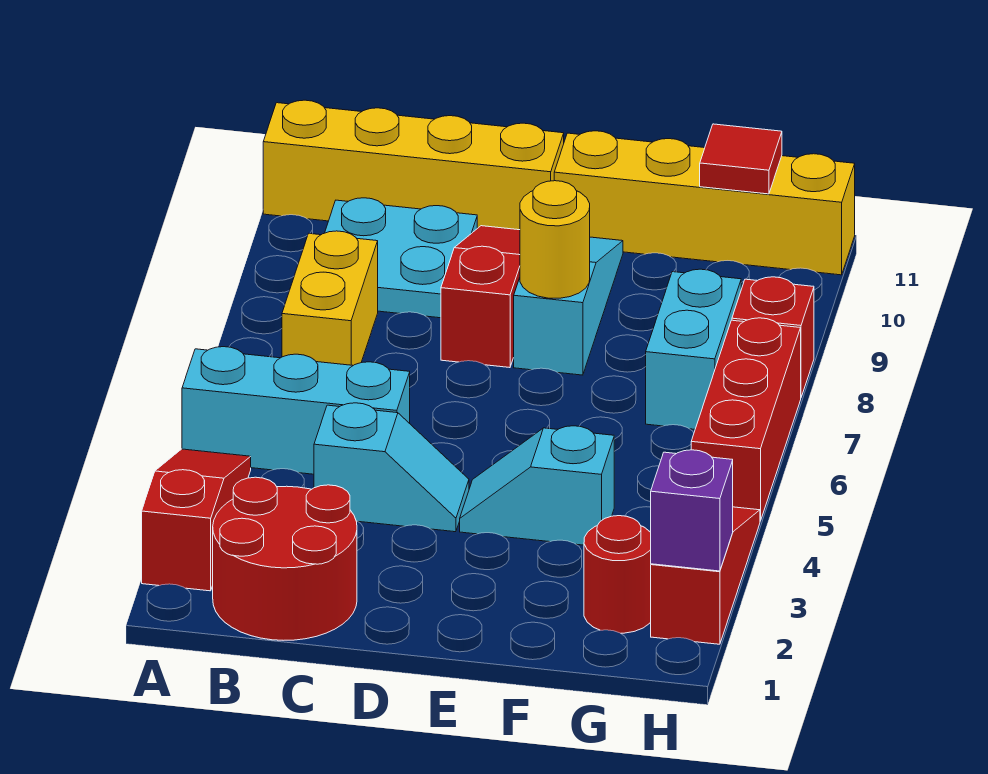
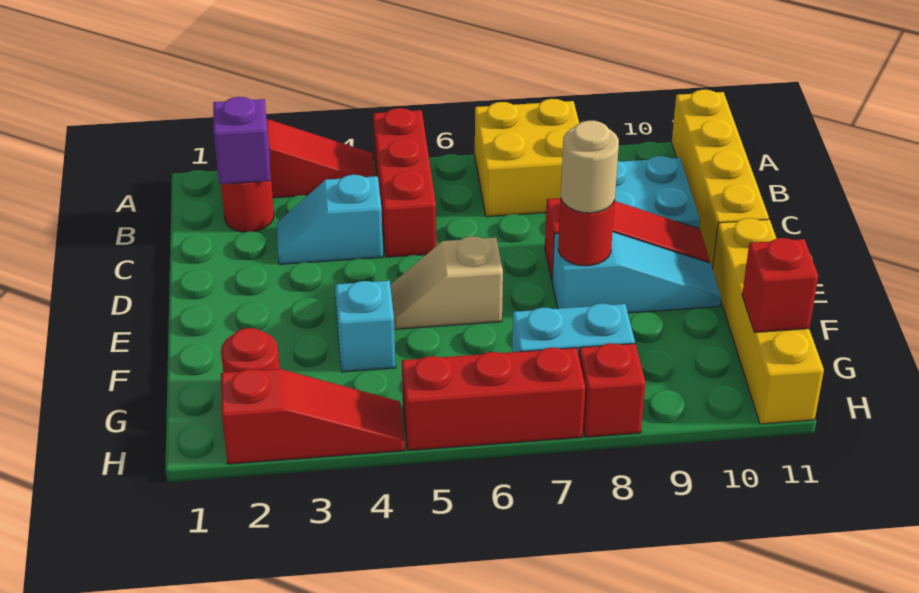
cyan brick A5:C5 level 1 -> red brick A5:C5 level 1
red round brick B1:C2 level 1 -> red round brick B2 level 1
yellow brick B7:B8 level 1 -> yellow brick A7:B8 level 1
cyan slope C4:D4 level 1 top C -> cyan slope C3:C4 level 1 top 4
none -> tan slope E5:E6 level 1 top 6
yellow round brick E8 level 2 -> red round brick E8 level 2
none -> tan round brick E8 level 3
red tile G11 level 2 -> red brick G11 level 2
purple brick H2 level 2 -> purple brick B2 level 2

